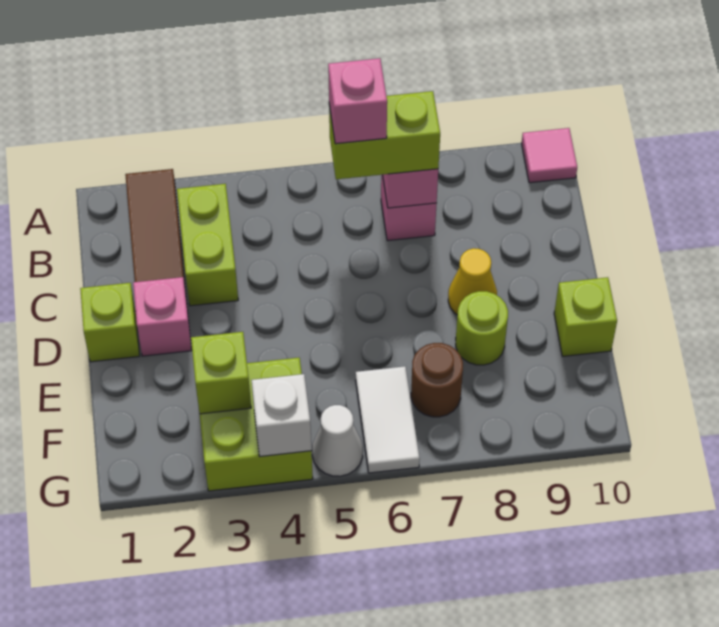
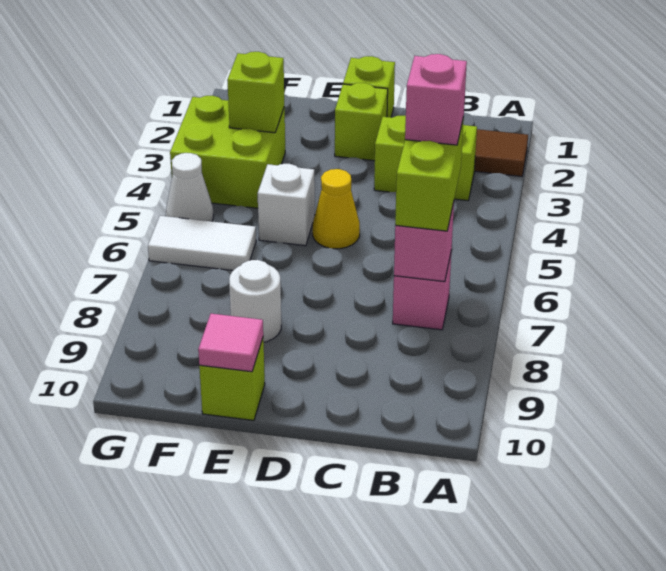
pink tile A10 level 1 -> pink tile E10 level 2
pink brick D2 level 1 -> lime brick D2 level 1
yellow cone D8 level 1 -> yellow cone D5 level 1
lime round brick E8 level 1 -> white round brick E8 level 1
brown round brick F7 level 1 -> none
white brick G4 level 2 -> white brick E5 level 1

